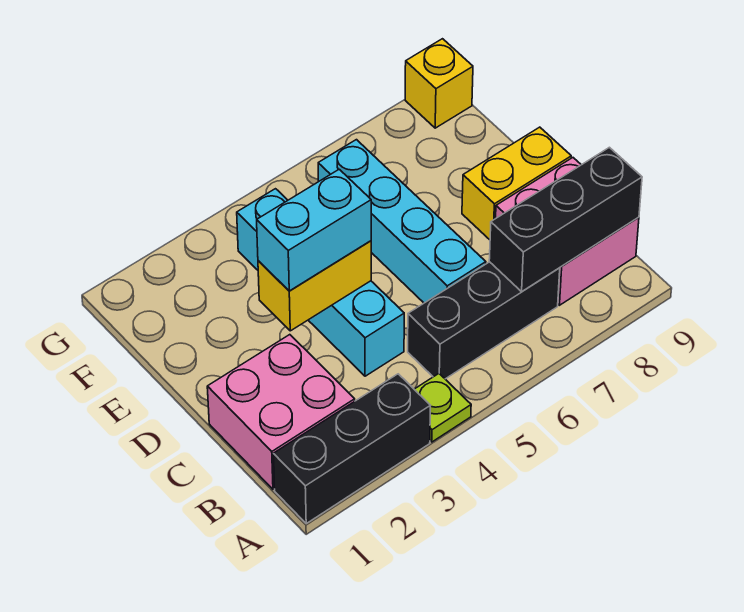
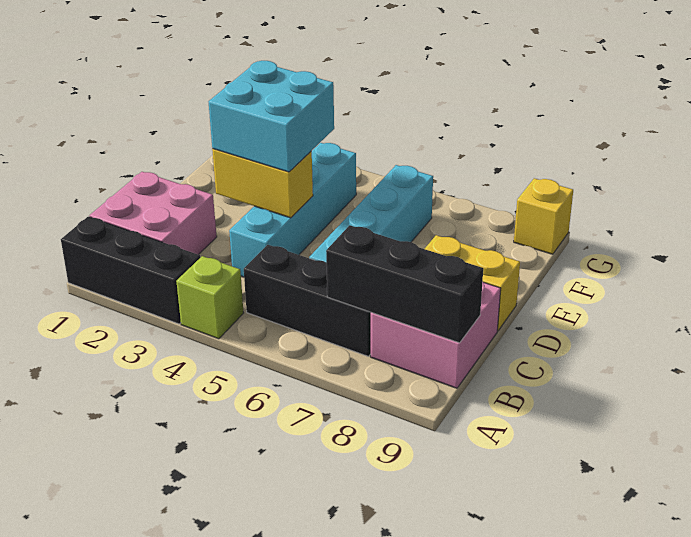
lime plate A4 level 1 -> lime brick A4 level 1
cyan brick D3:D4 level 3 -> cyan brick D3:E4 level 3

